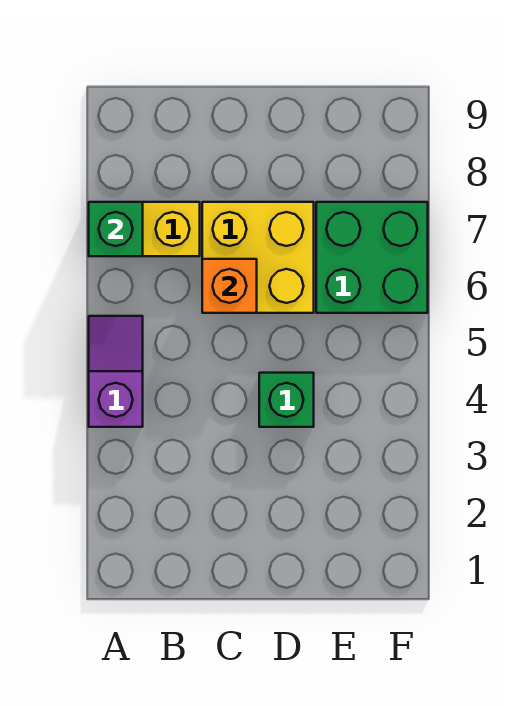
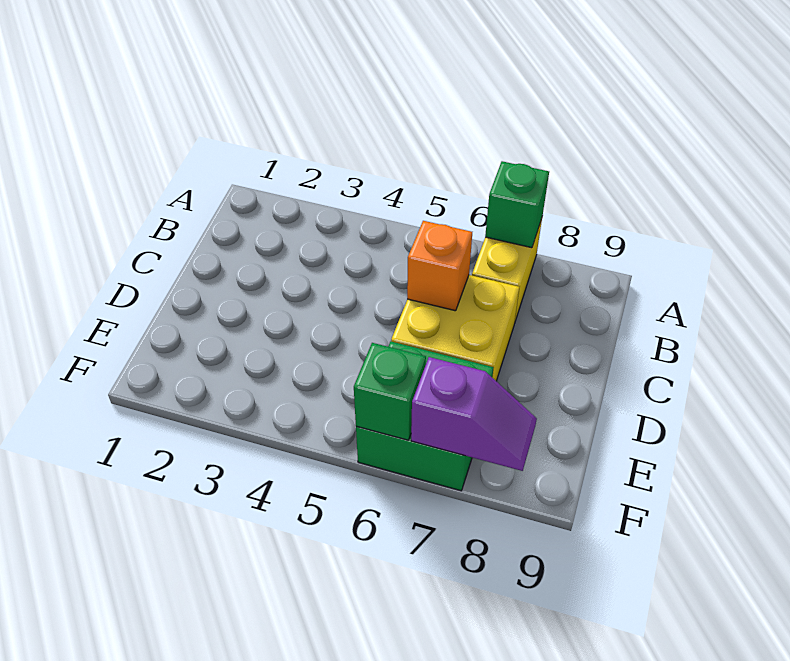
purple slope A4:A5 level 1 top 4 -> purple slope F7:F8 level 2 top 7
green brick D4 level 1 -> green brick F6 level 2

